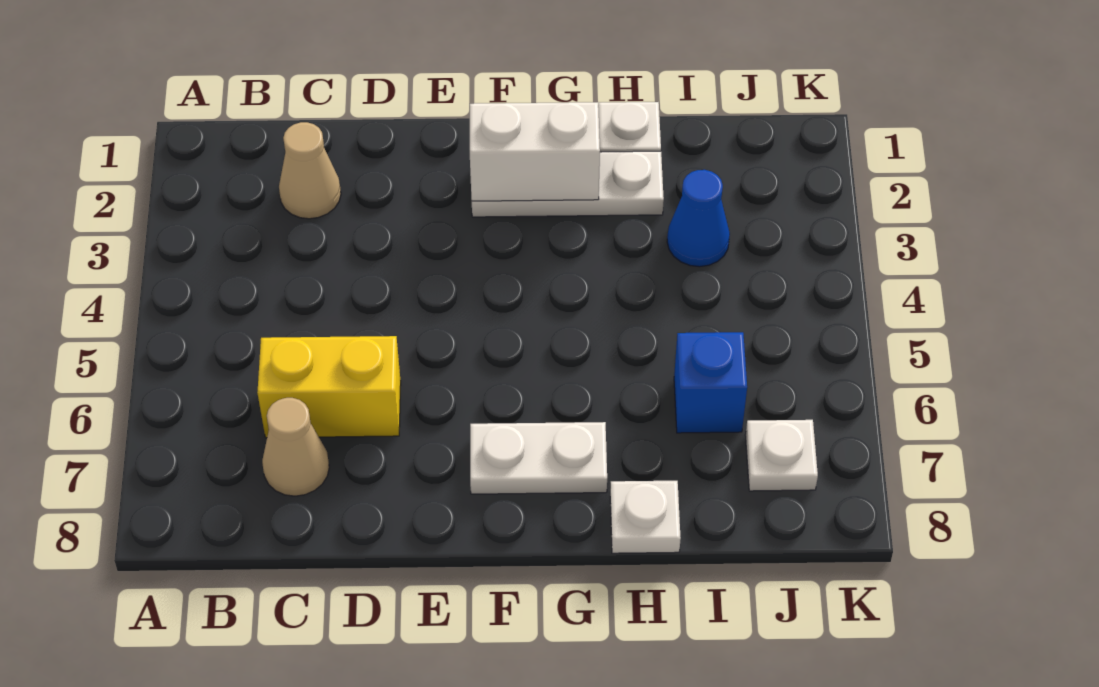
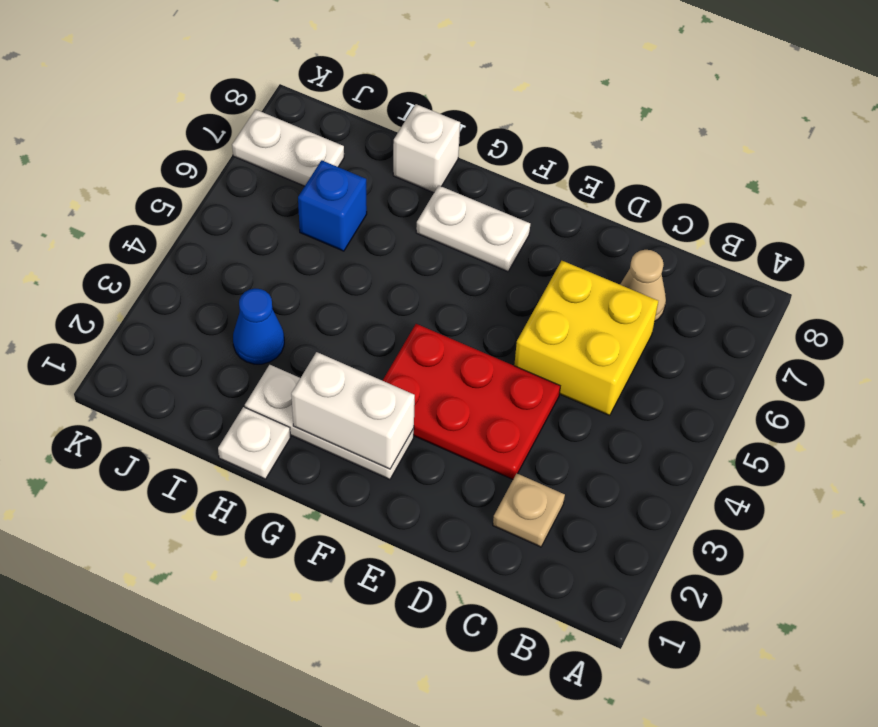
tan cone C2 level 1 -> tan plate C2 level 1
yellow brick C6:D6 level 1 -> yellow brick C5:D6 level 1
none -> red plate D3:F4 level 1
white plate H8 level 1 -> white brick H8 level 1
white plate J7 level 1 -> white plate J7:K7 level 1

